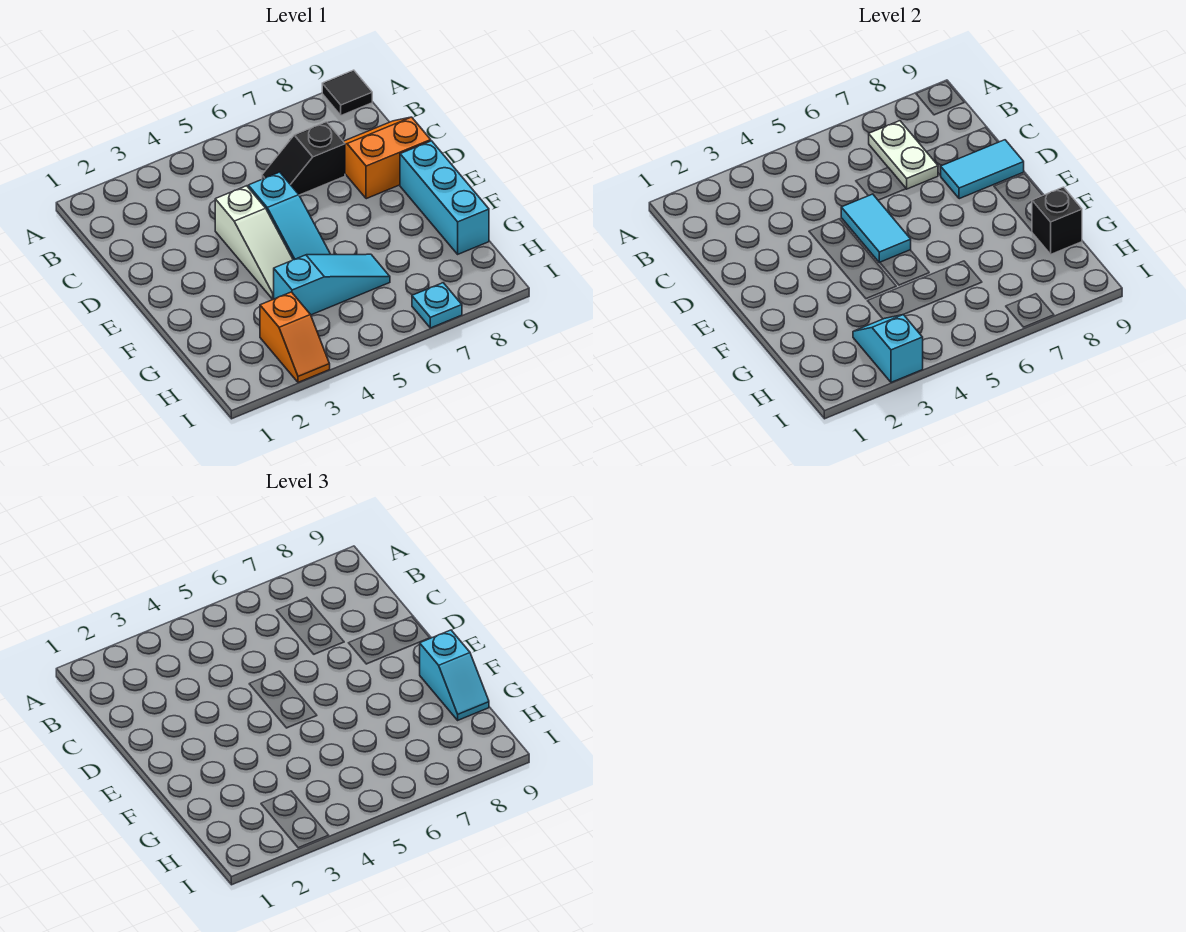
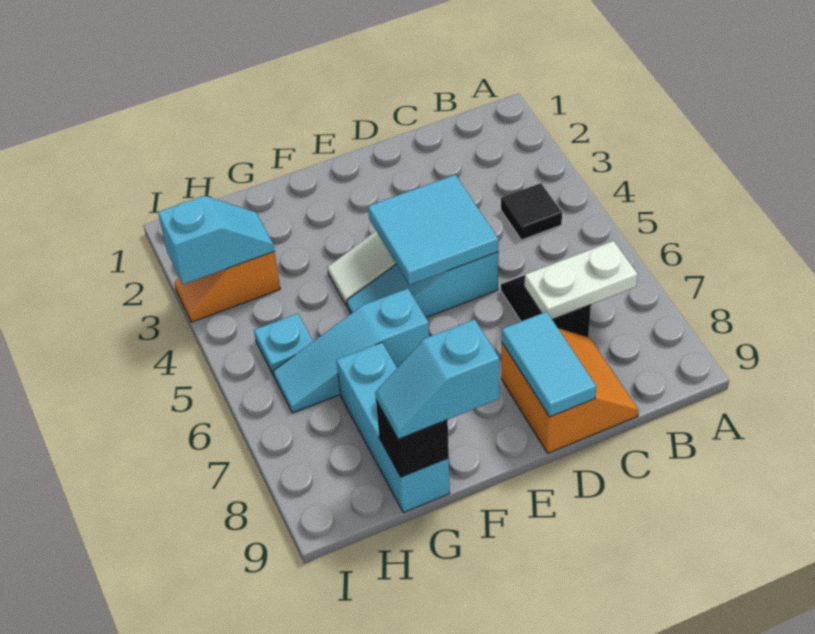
black tile A9 level 1 -> black tile B4 level 1
cyan tile D5:E5 level 2 -> cyan tile D4:E5 level 2
cyan brick E9:G9 level 1 -> cyan brick G7:G9 level 1
cyan slope G4:G6 level 1 top 4 -> cyan slope F6:H6 level 1 top F
cyan plate I7 level 1 -> cyan plate H5 level 1

